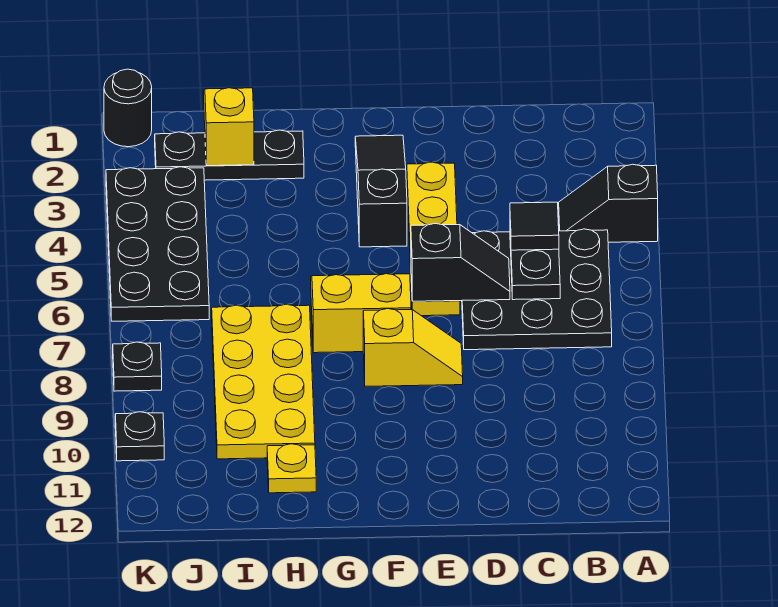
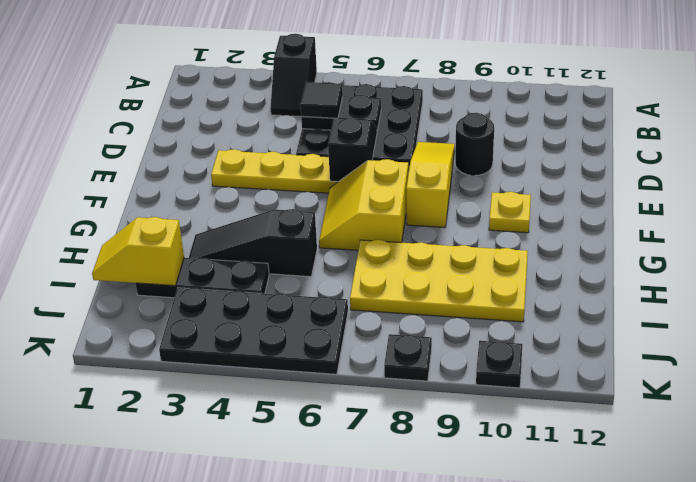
yellow slope E8:F8 level 1 top F -> yellow slope D8:F8 level 1 top F
black slope F2:F4 level 1 top 4 -> black slope H3:H5 level 1 top 5
black plate H2:J2 level 1 -> black plate I2:I4 level 1
yellow plate H11 level 1 -> yellow plate F10 level 1
black round brick K1 level 1 -> black round brick D9 level 1

